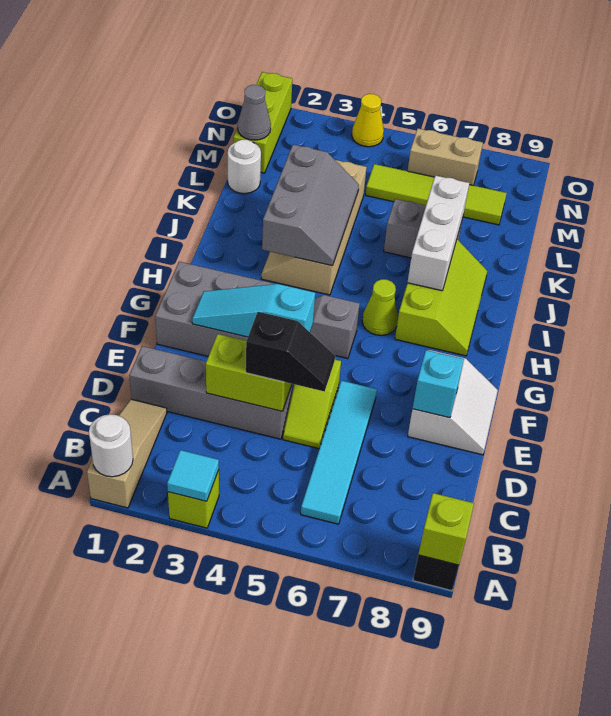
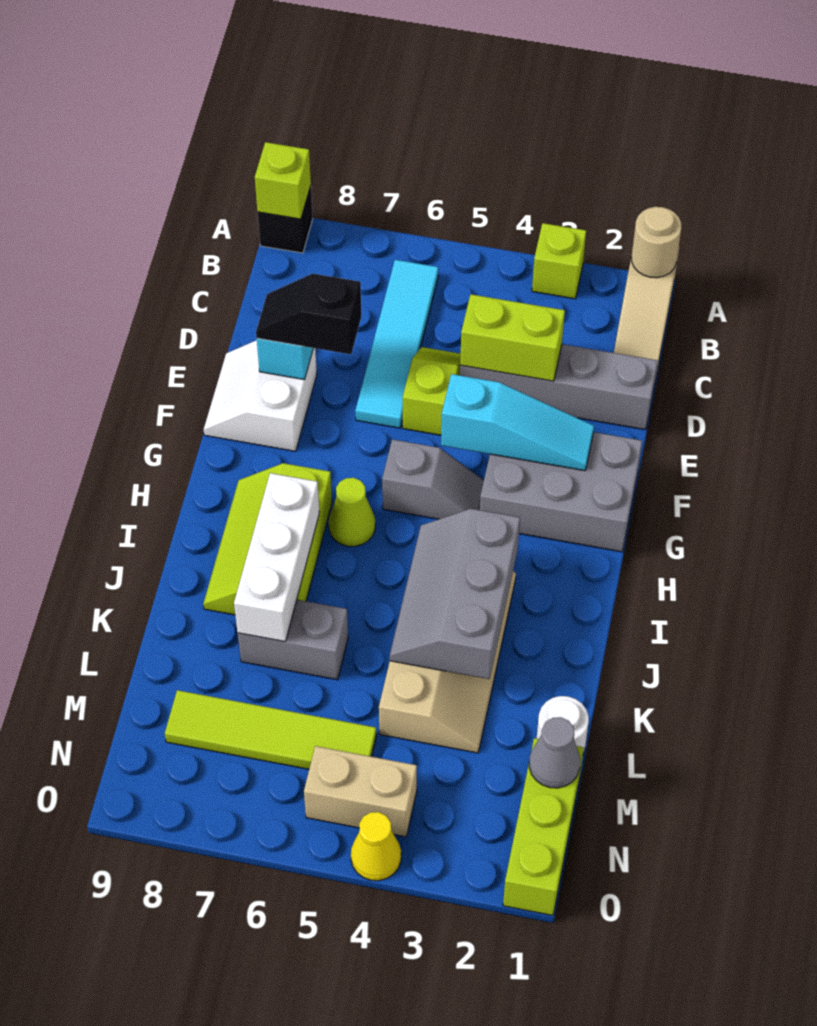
white round brick A1 level 2 -> tan round brick A1 level 2
cyan tile A3 level 2 -> none
black slope D4:D5 level 3 top 4 -> black slope E7:E8 level 3 top 7
tan brick N6:N7 level 1 -> tan brick N4:N5 level 1

